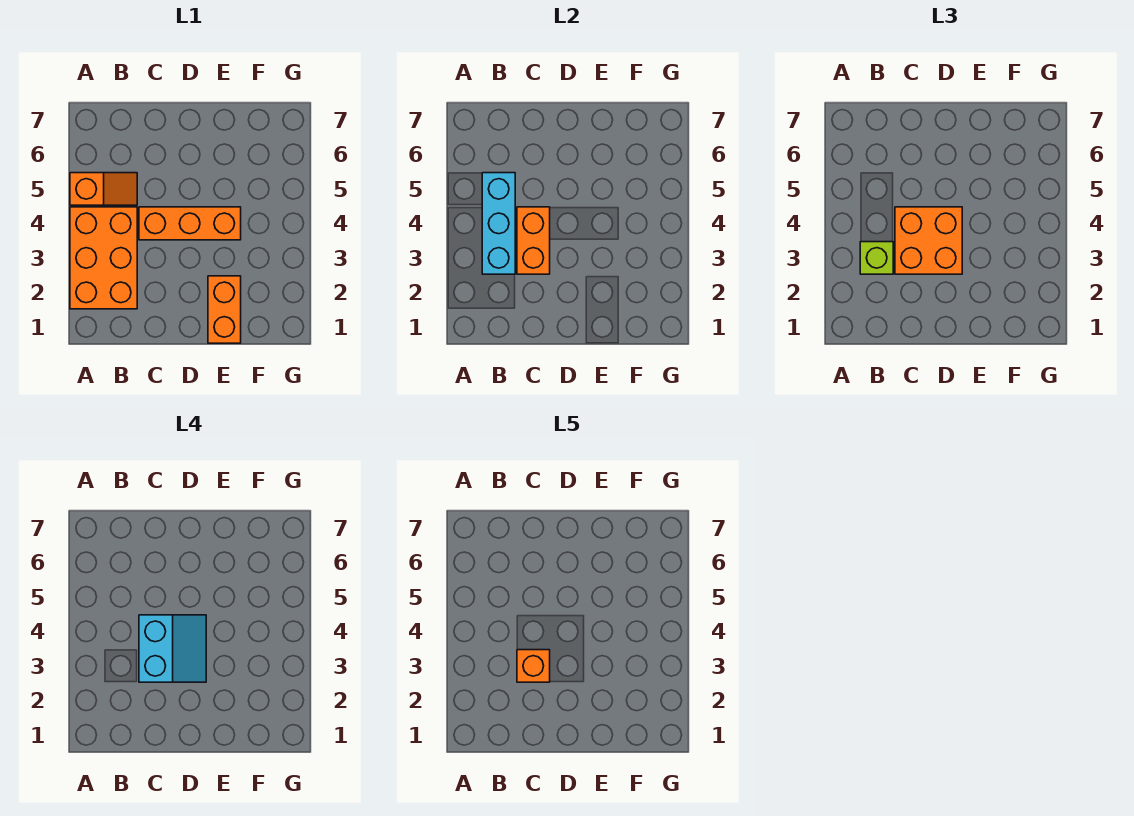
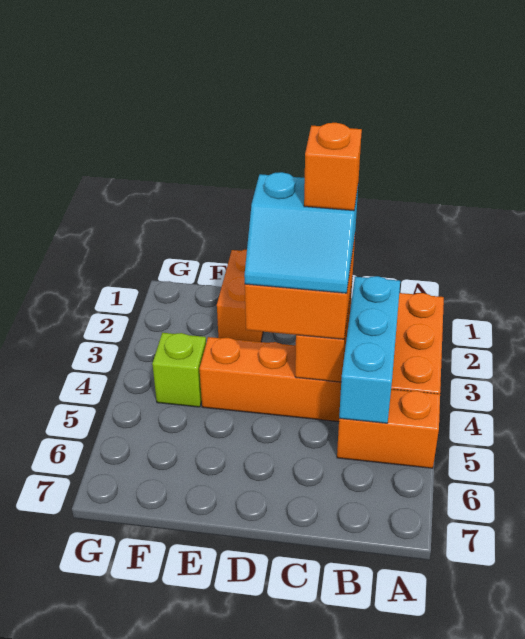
orange slope A5:B5 level 1 top A -> orange brick A5:B5 level 1
lime brick B3 level 3 -> lime brick F4 level 1
cyan slope C3:D4 level 4 top C -> cyan slope C3:D4 level 4 top 3

